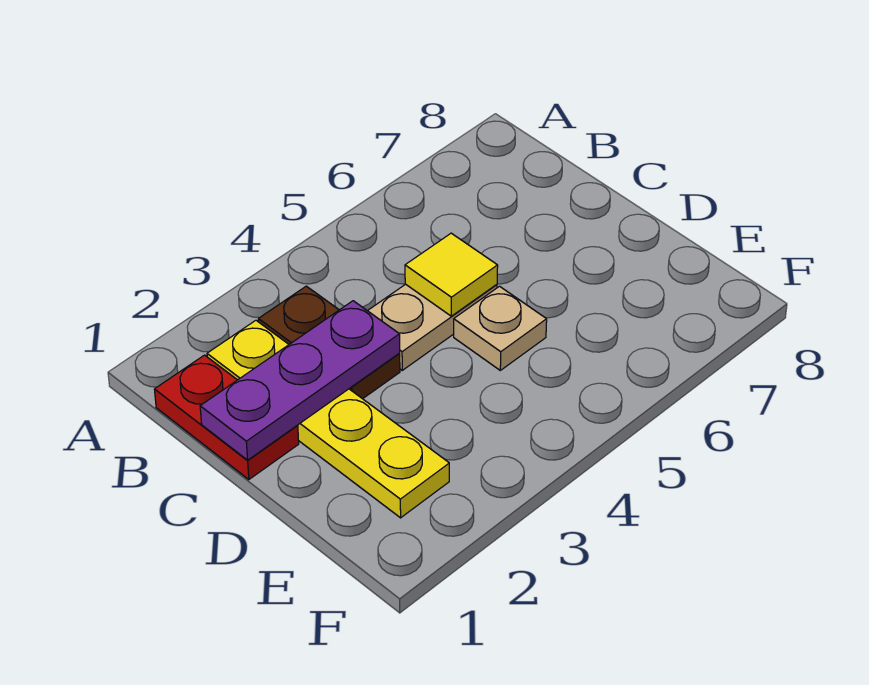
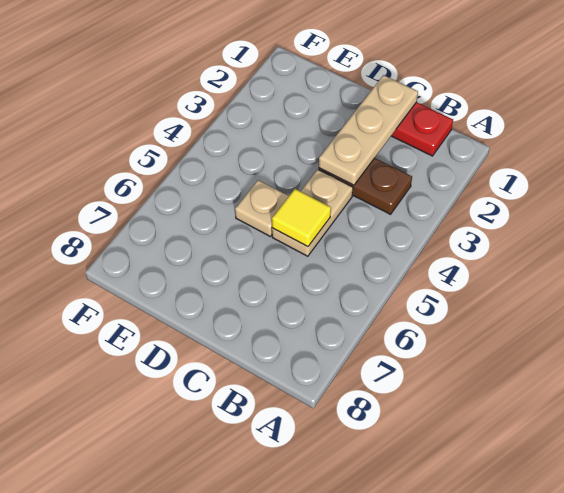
yellow plate B2:E2 level 1 -> none
purple plate C1:C3 level 2 -> tan plate C1:C3 level 2

